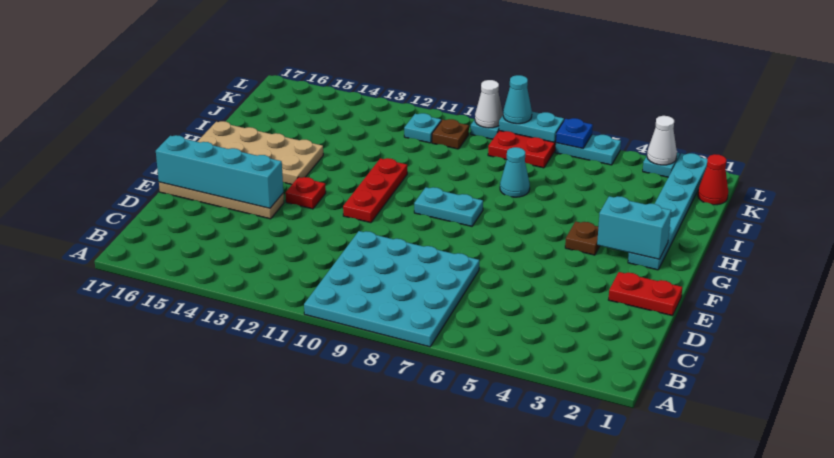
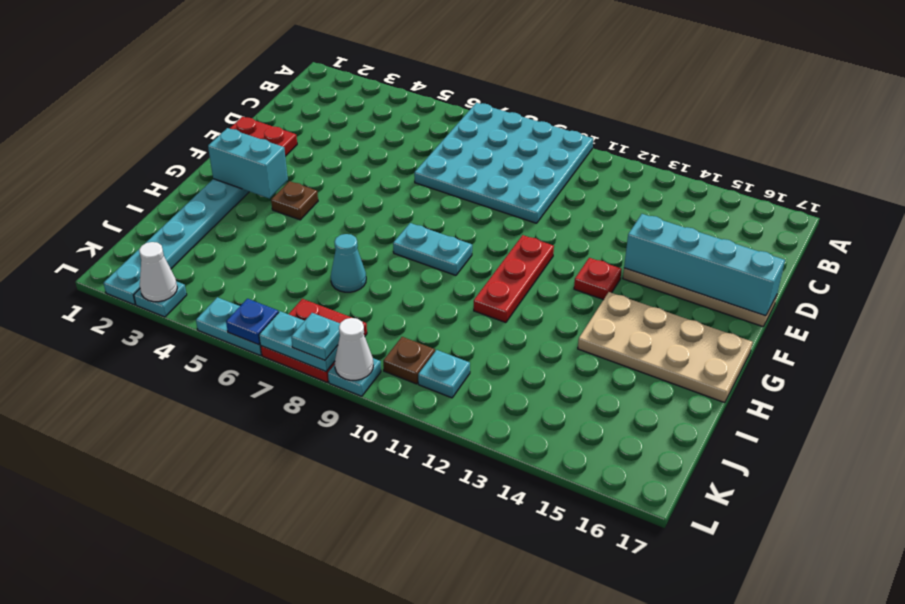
red cone K1 level 1 -> none
cyan cone L8 level 3 -> cyan plate L8 level 3

